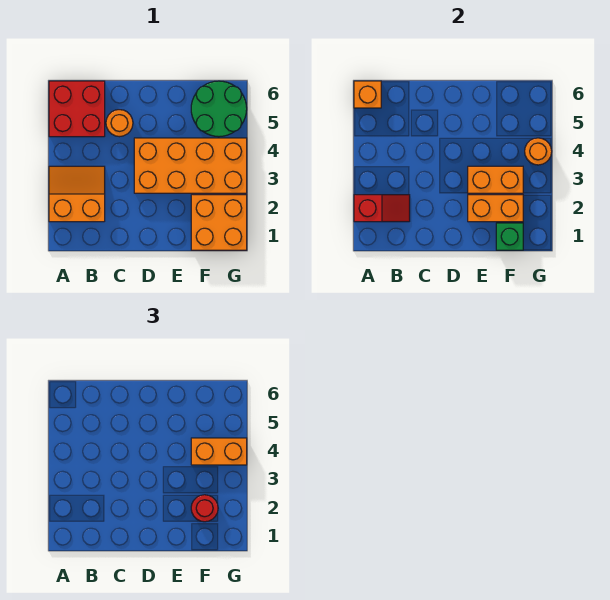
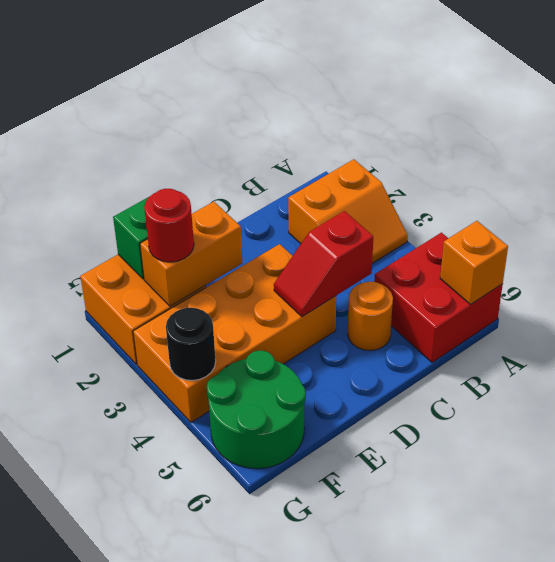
red slope A2:B2 level 2 top A -> red slope C4:D4 level 2 top C
orange brick E3:F3 level 2 -> none
orange brick F4:G4 level 3 -> none
orange round brick G4 level 2 -> black round brick G4 level 2

